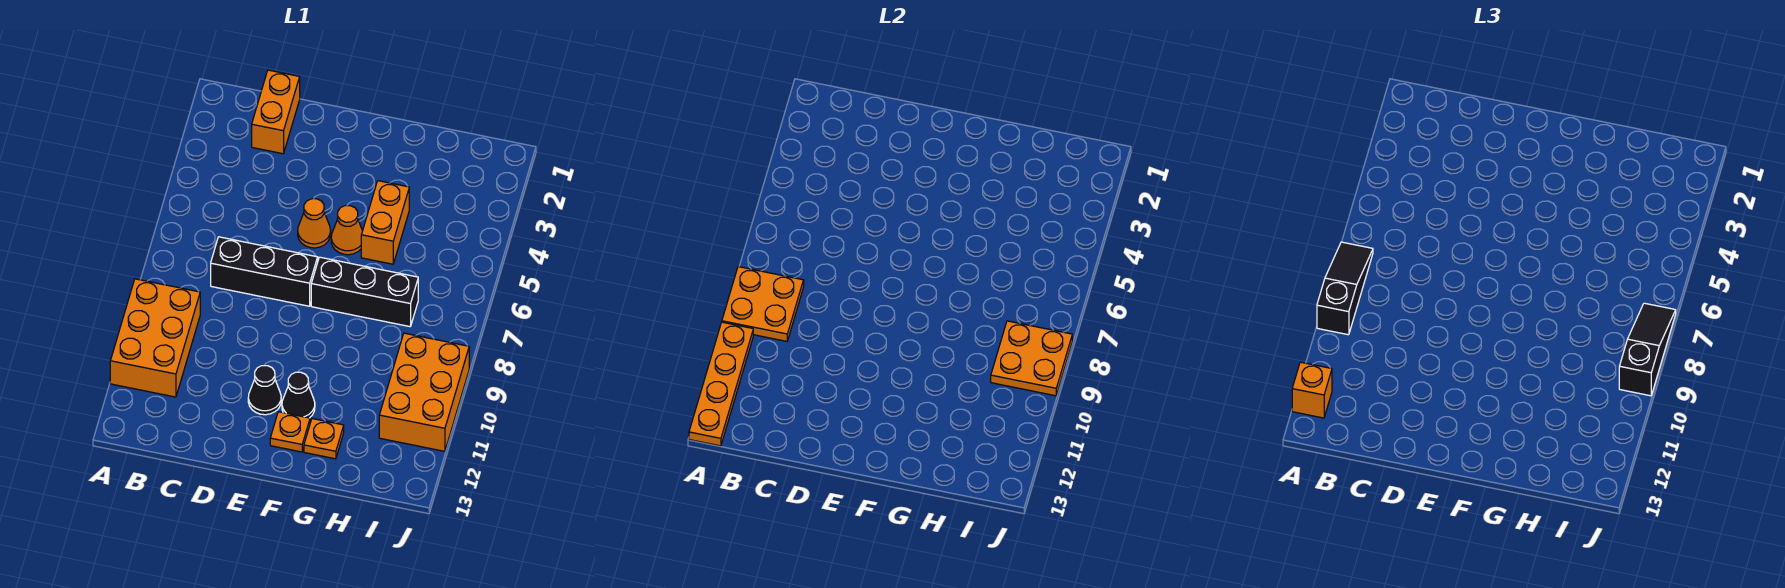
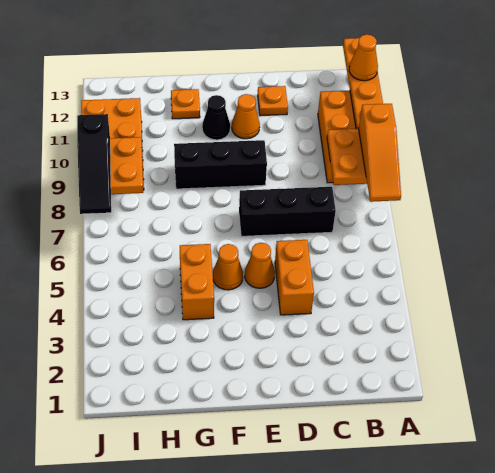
black slope A7:A9 level 3 top 9 -> orange slope A7:A9 level 3 top 9
orange brick A12 level 3 -> orange cone A12 level 3
orange brick C1:C2 level 1 -> orange brick D4:D5 level 1
black cone E11 level 1 -> orange cone E11 level 1
black brick F7:H7 level 1 -> black brick E9:G9 level 1
orange plate F12 level 1 -> orange plate D12 level 1

